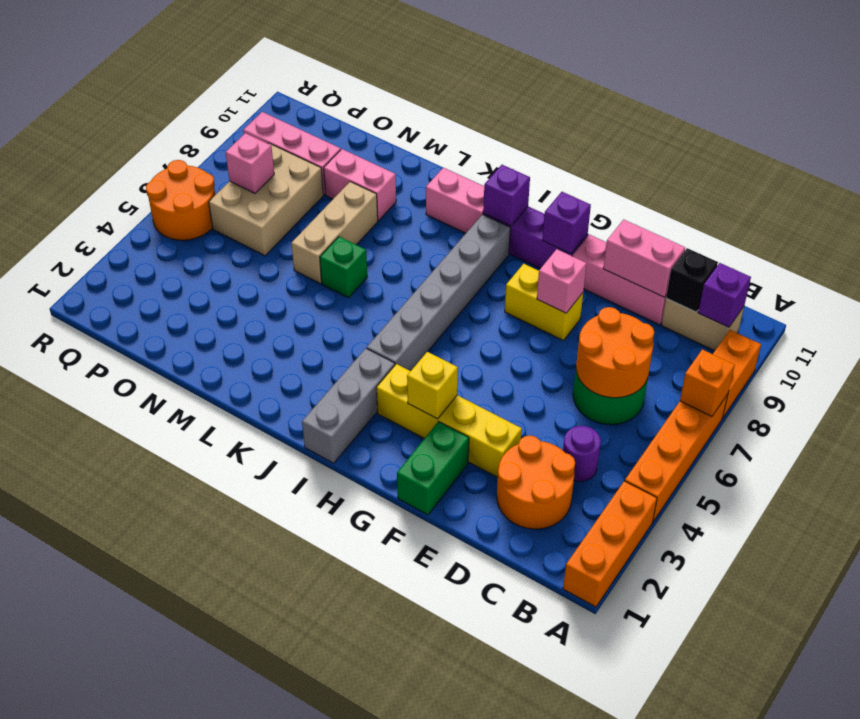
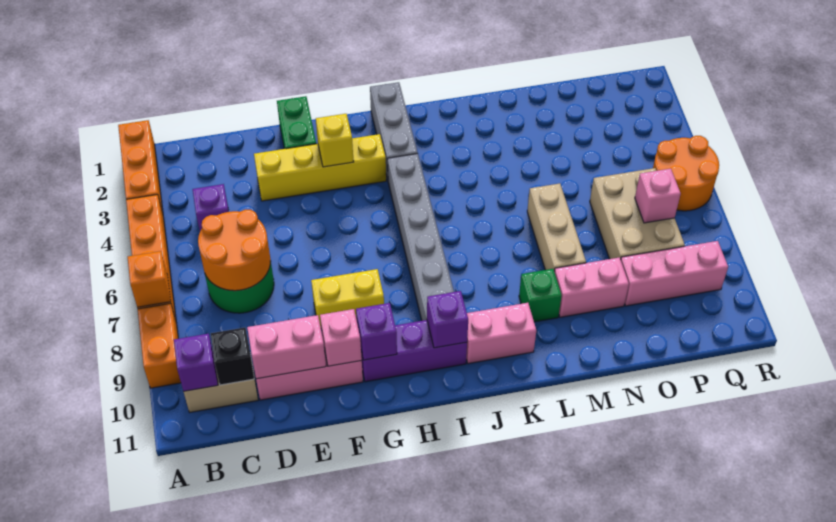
orange round brick C2:D3 level 1 -> none
purple round brick C4 level 1 -> purple brick C4 level 1
pink brick F8 level 2 -> pink brick F10 level 2
green brick L6 level 1 -> green brick L9 level 1

